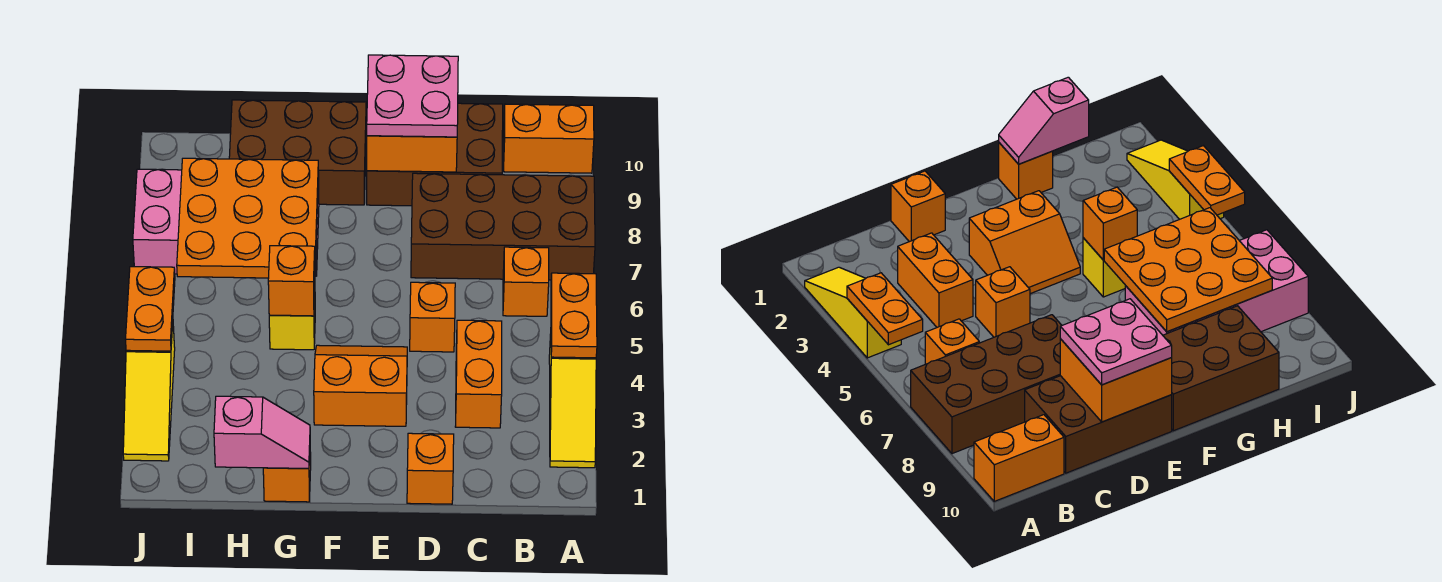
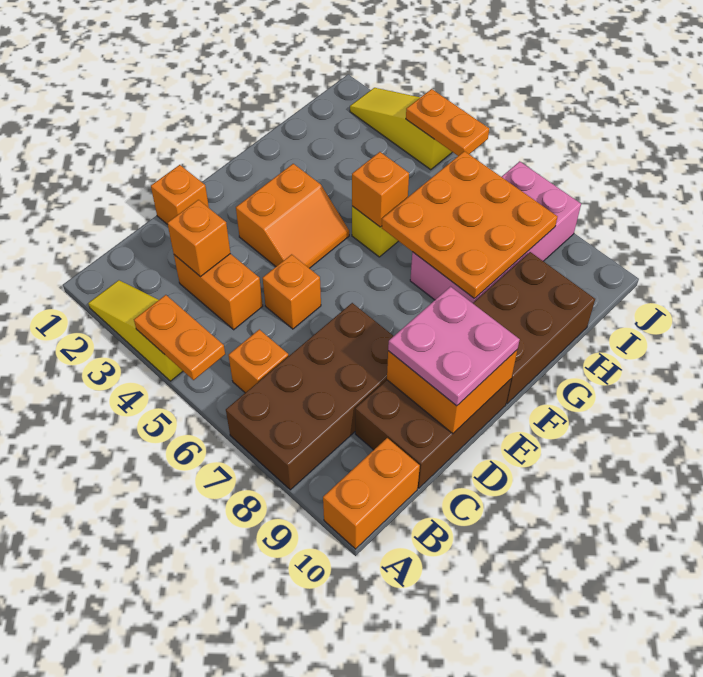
orange brick G1 level 1 -> orange brick C3 level 2
pink slope G1:H1 level 2 top H -> none

